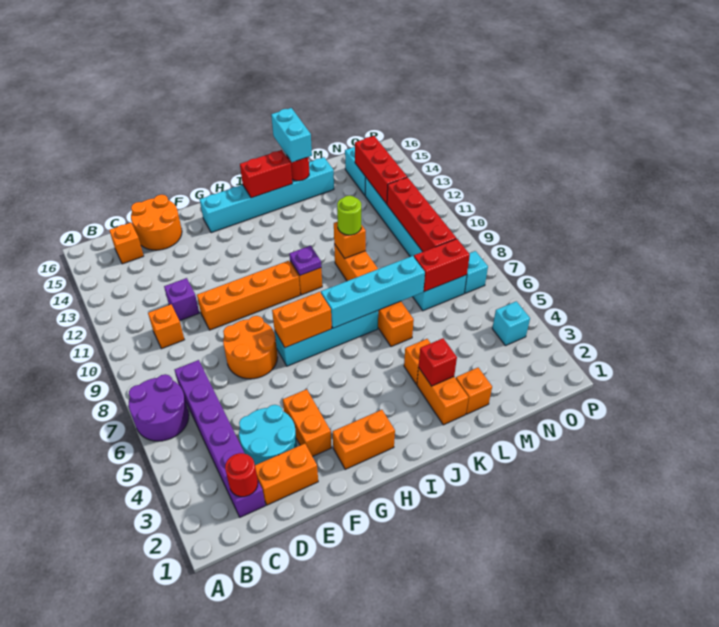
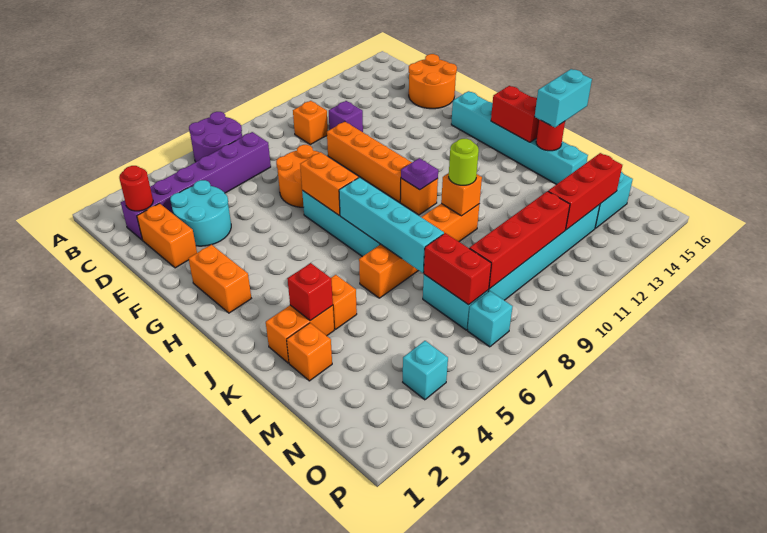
orange brick C15 level 1 -> none
orange brick F3:F4 level 1 -> none

